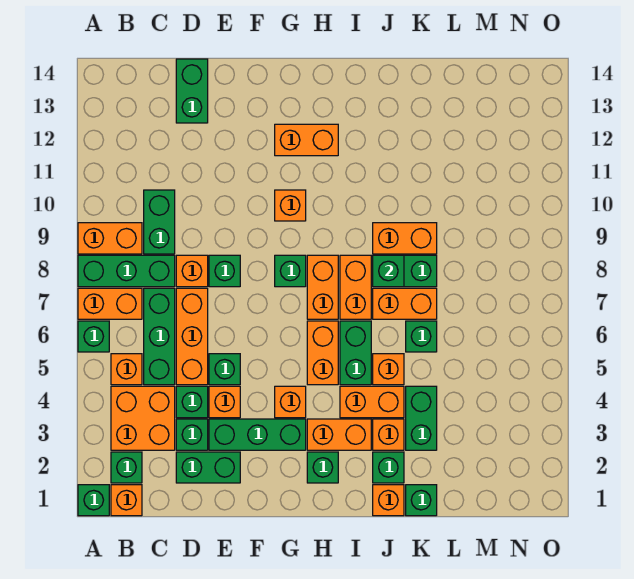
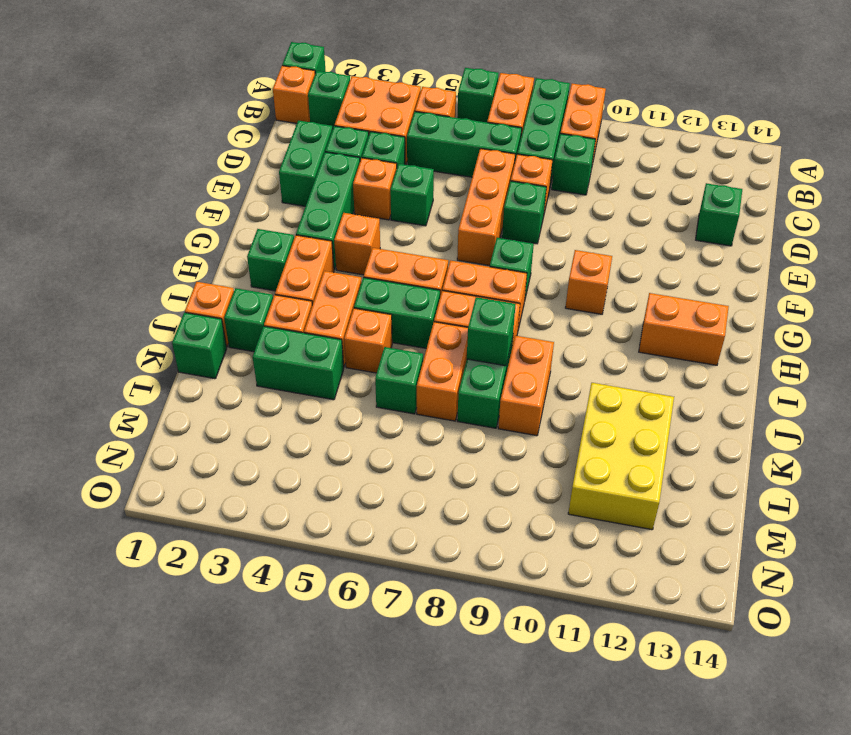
green brick C9:C10 level 1 -> green brick C9 level 1
orange brick D5:D7 level 1 -> orange brick D7:F7 level 1
green brick D13:D14 level 1 -> green brick D13 level 1
orange brick G12:H12 level 1 -> orange brick H12:H13 level 1
none -> yellow brick K11:M12 level 1

